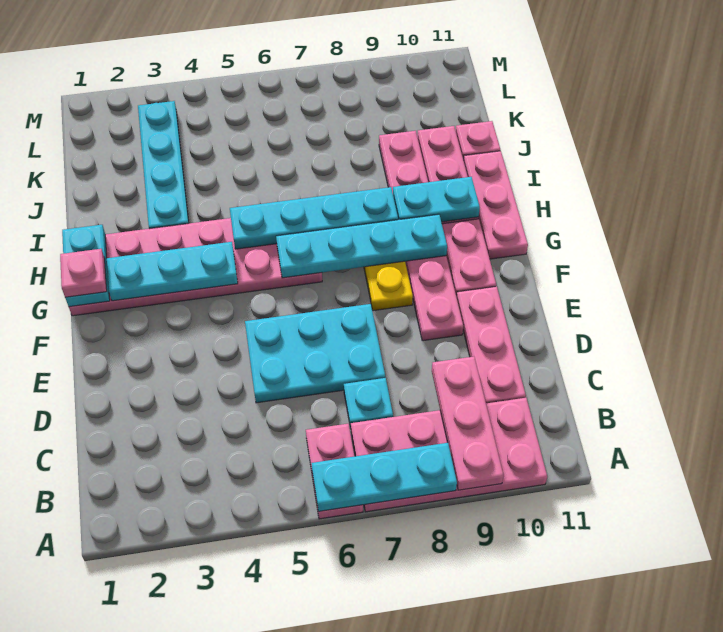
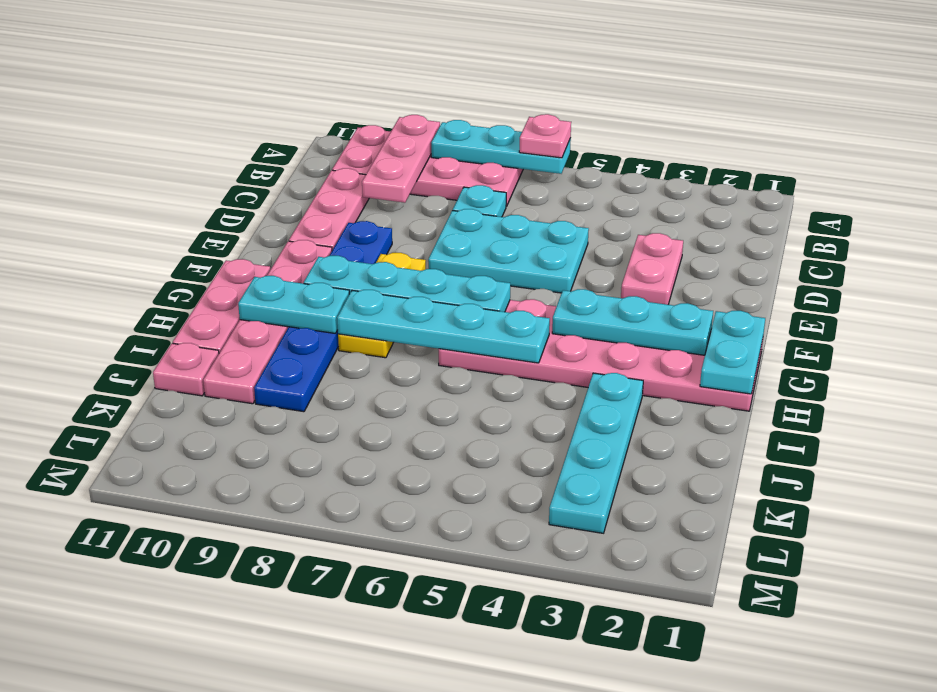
pink plate A6:B6 level 1 -> pink plate D3:E3 level 1
pink plate E9:J9 level 1 -> blue plate E9:J9 level 1
pink plate G1 level 3 -> pink plate A6 level 3

